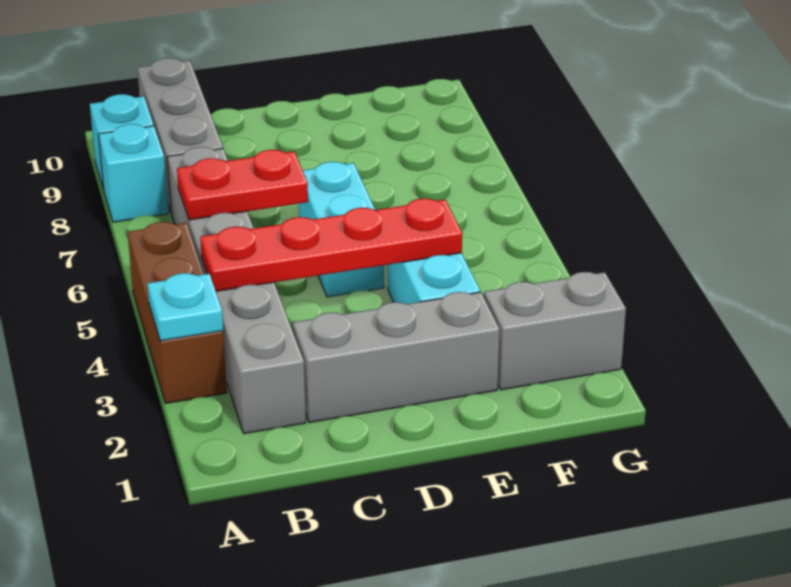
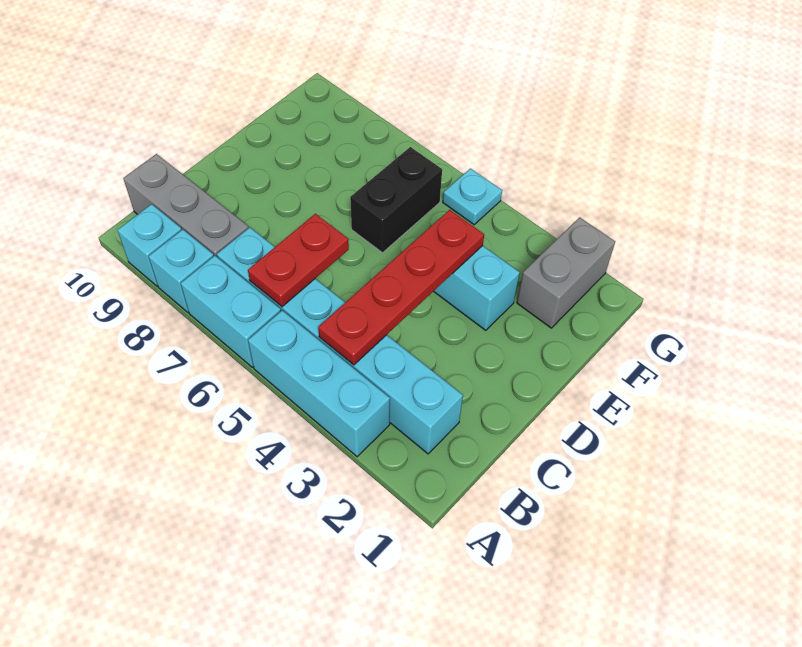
brown brick A3:A5 level 1 -> cyan brick A3:A5 level 1
cyan plate A3 level 2 -> cyan plate G5 level 1
grey brick B2:B7 level 1 -> cyan brick B2:B7 level 1
grey brick C2:E2 level 1 -> none
cyan brick D5:D6 level 1 -> cyan brick A6:A7 level 1
none -> black brick E6:F6 level 1

